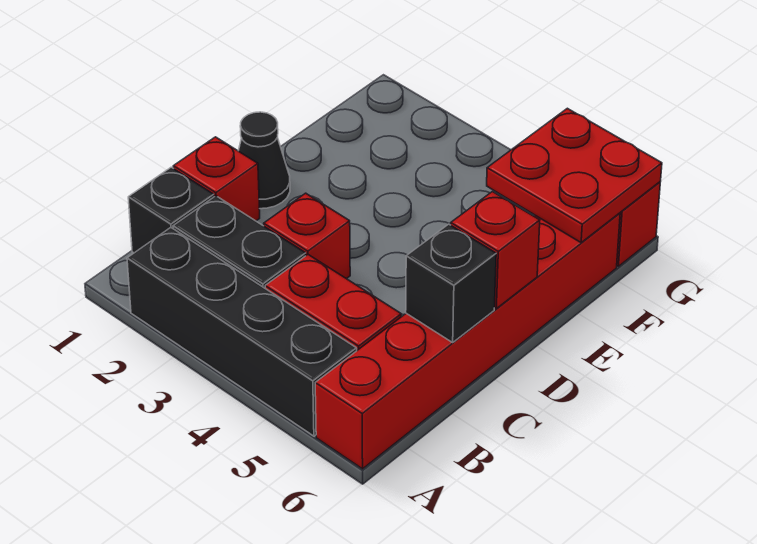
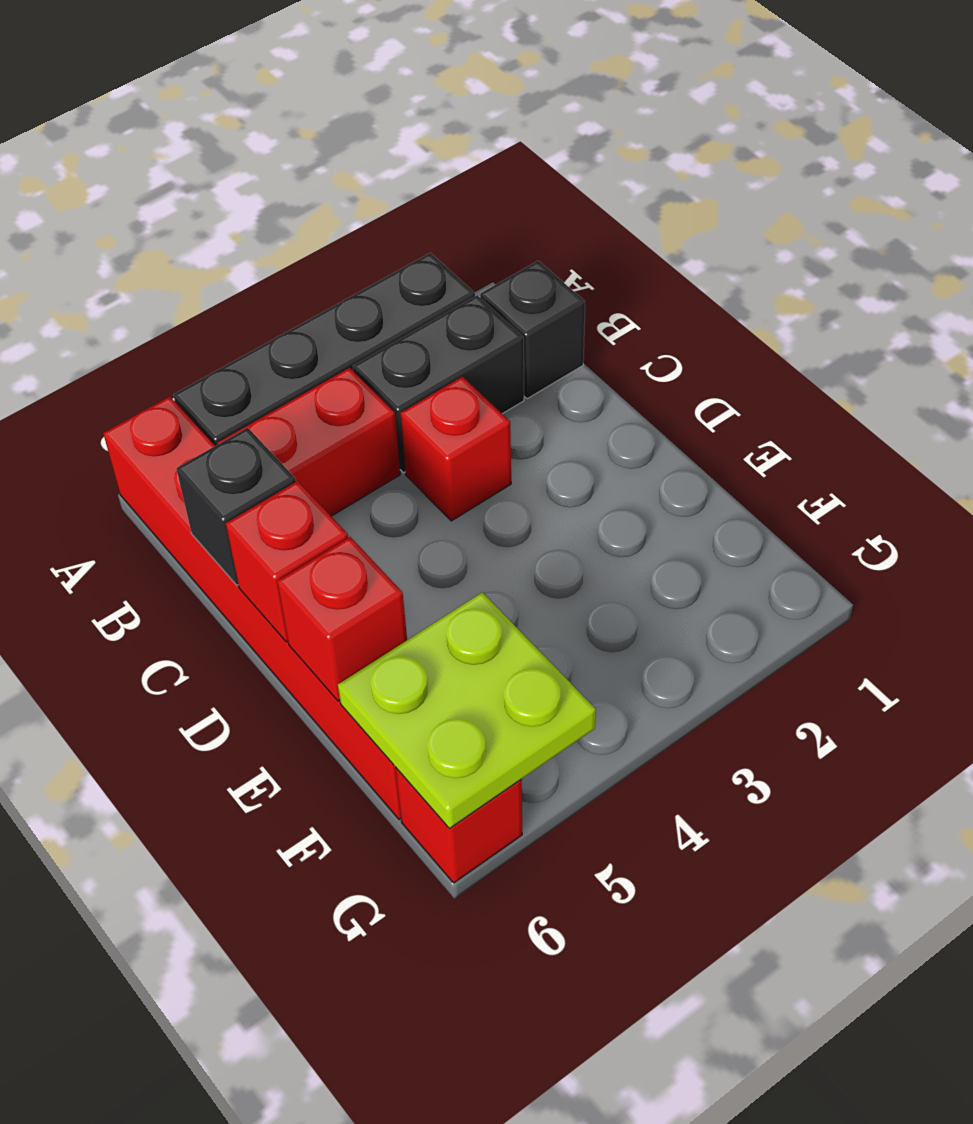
red brick C1 level 1 -> red brick E6 level 2
black cone D1 level 1 -> none
red plate F5:G6 level 2 -> lime plate F5:G6 level 2

